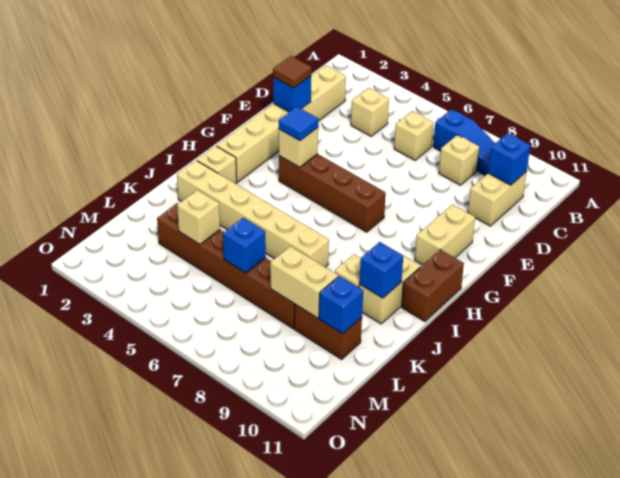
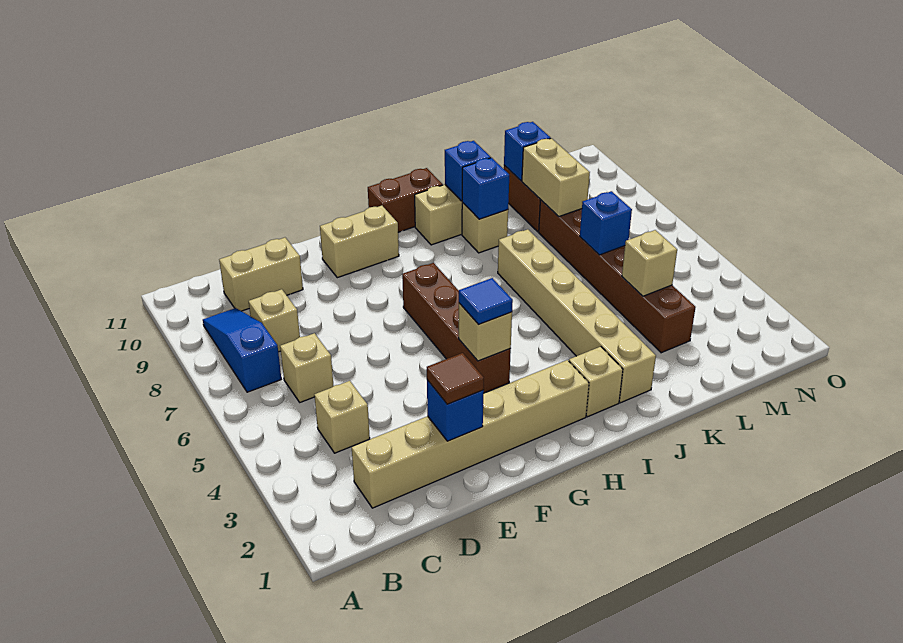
blue brick C10 level 2 -> blue brick J9 level 2

